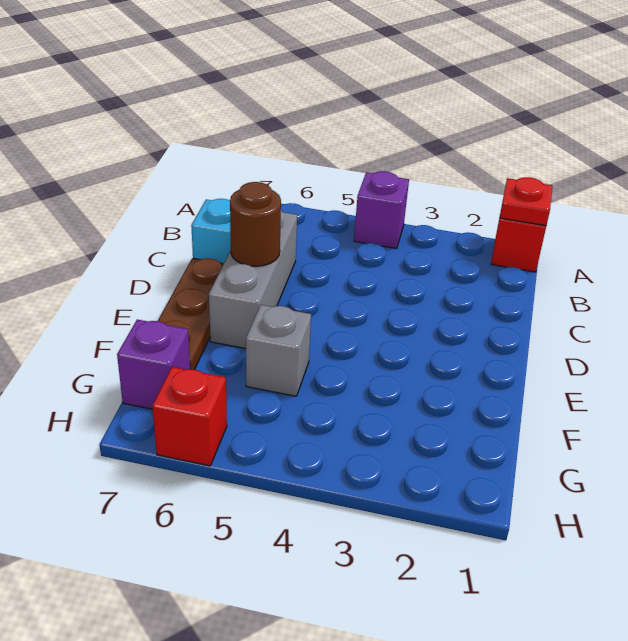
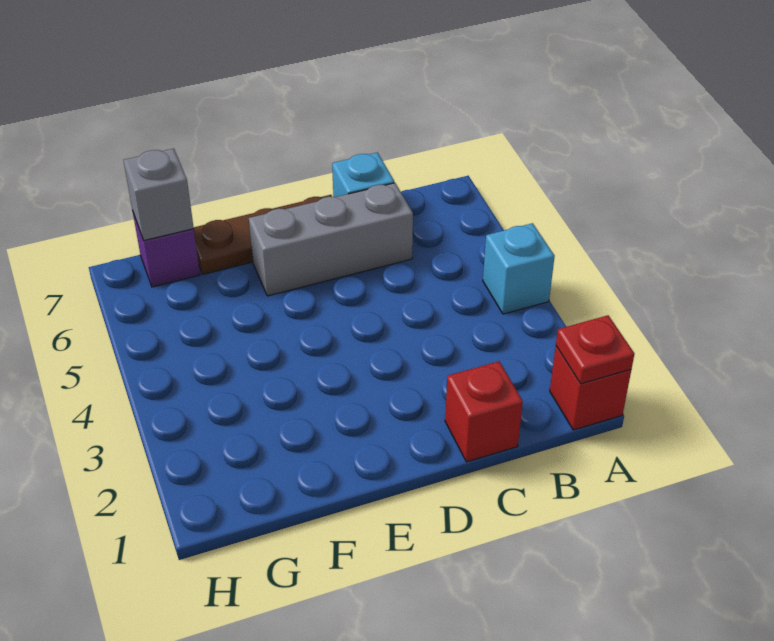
purple brick A4 level 1 -> cyan brick A4 level 1
brown round brick D6 level 2 -> none
grey brick F5 level 1 -> grey brick G7 level 2
red brick H6 level 1 -> red brick C1 level 1

